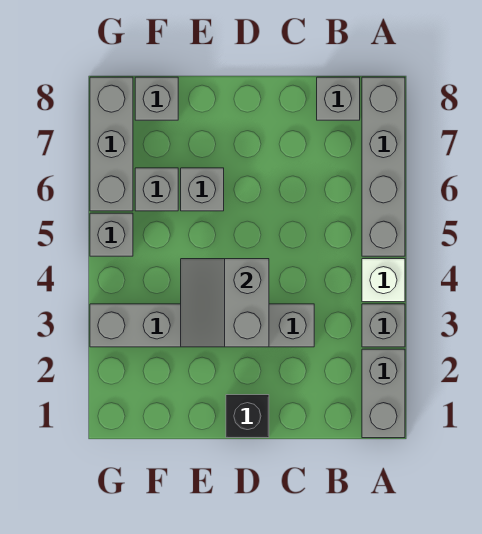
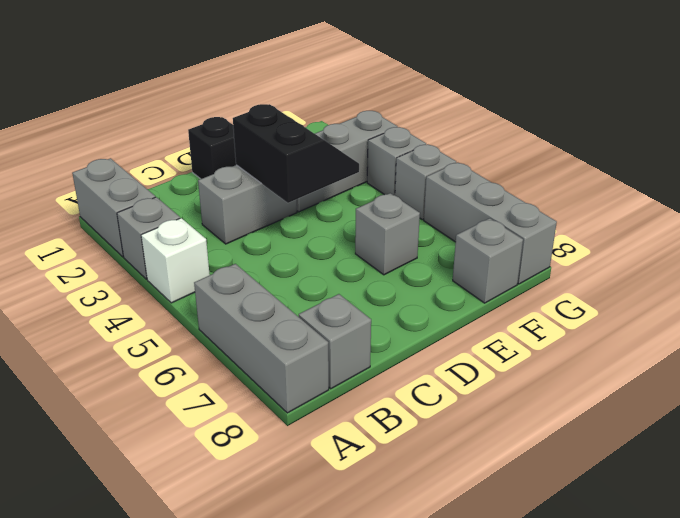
grey brick A5:A8 level 1 -> grey brick A6:A8 level 1
grey slope D3:E4 level 2 top D -> black slope D3:E4 level 2 top D
grey brick F6 level 1 -> grey brick G4 level 1

